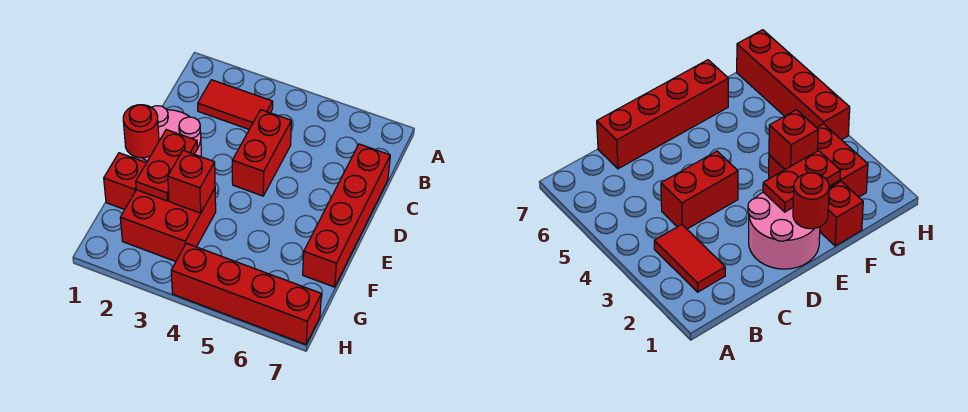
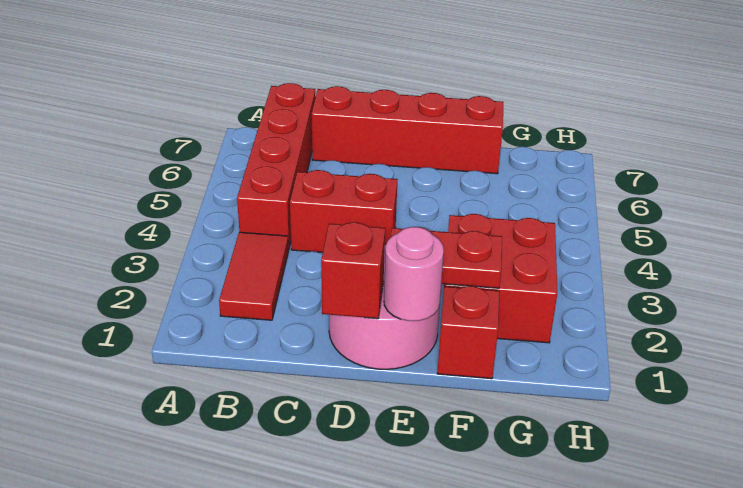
red round brick E1 level 2 -> pink round brick E1 level 2
red brick F3 level 2 -> red brick D1 level 2
red brick H4:H7 level 1 -> red brick B4:B7 level 1

